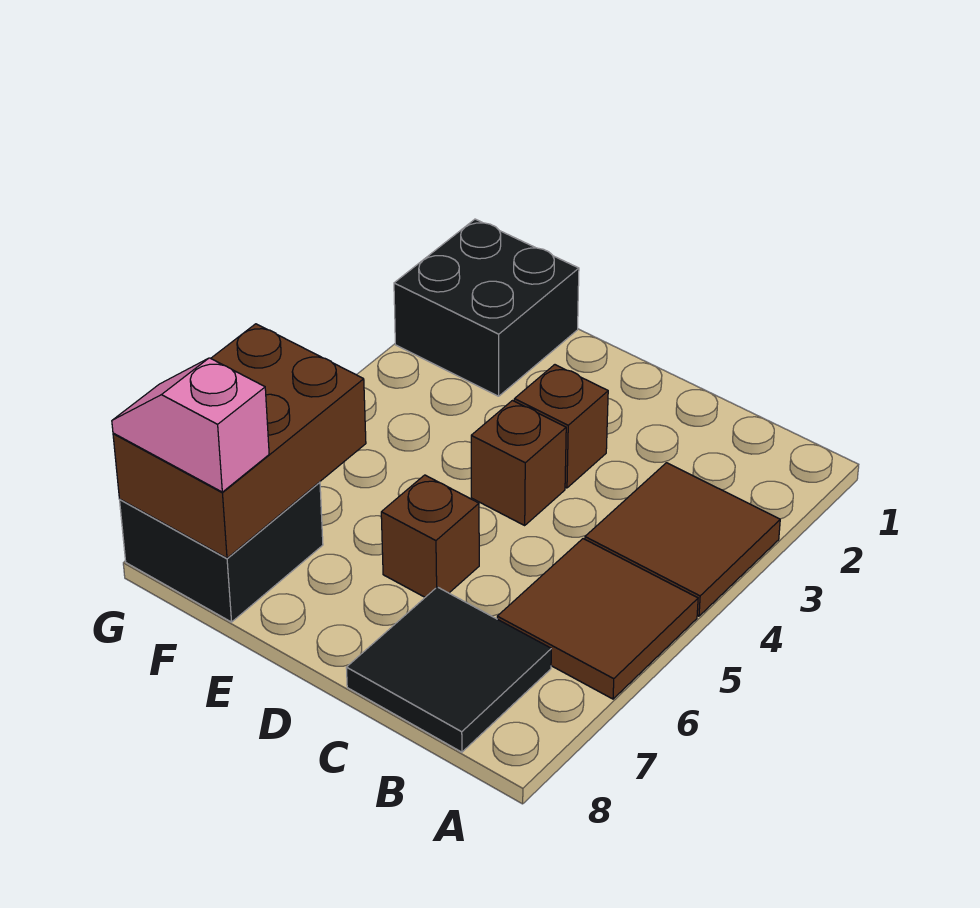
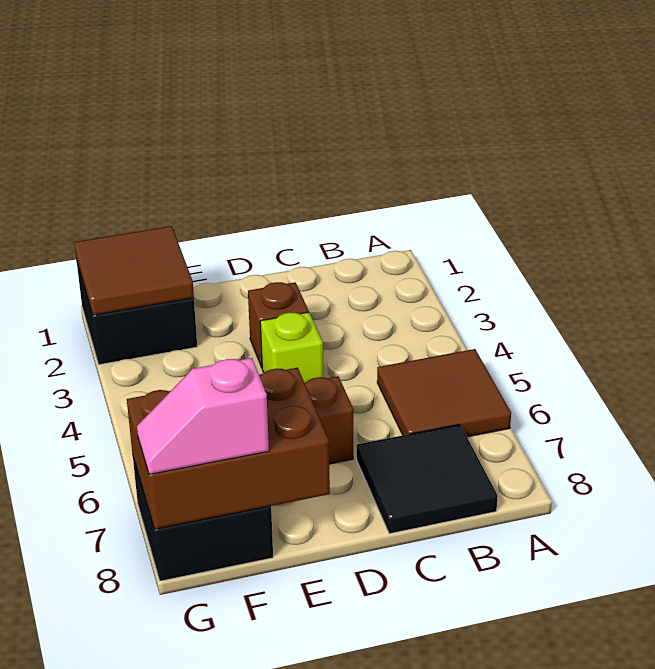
brown tile A3:B4 level 1 -> brown tile F1:G2 level 2
brown brick D4 level 1 -> lime brick D4 level 1
brown brick F6:G8 level 2 -> brown brick E7:G8 level 2

